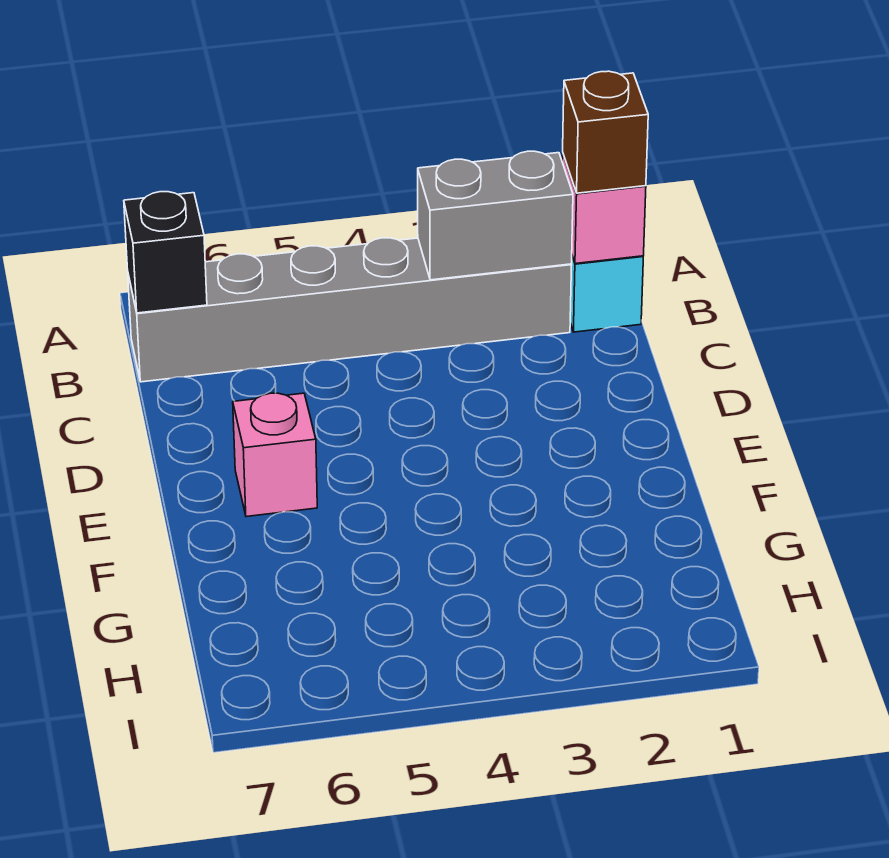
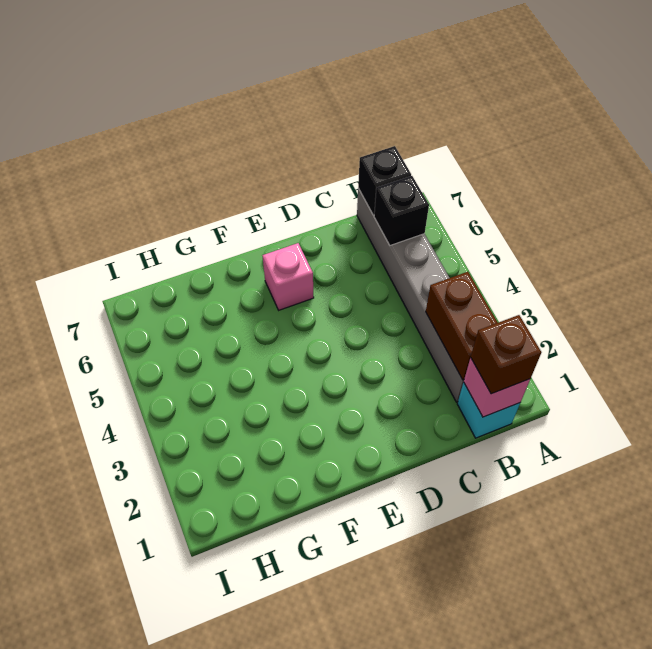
grey brick B2:B3 level 2 -> brown brick B2:B3 level 2
none -> black brick B6 level 2

